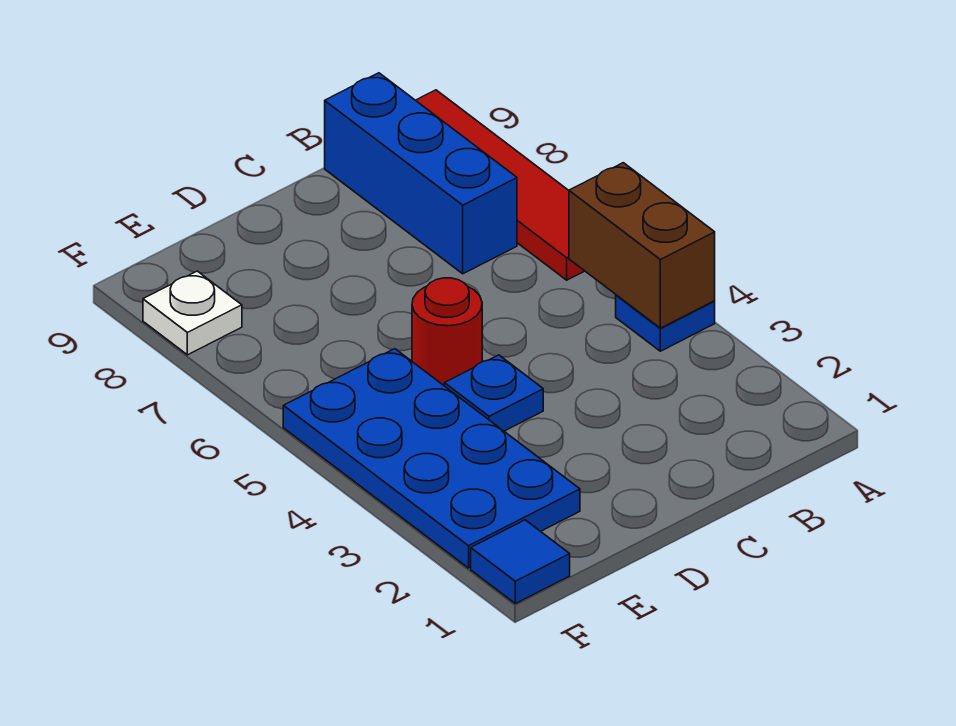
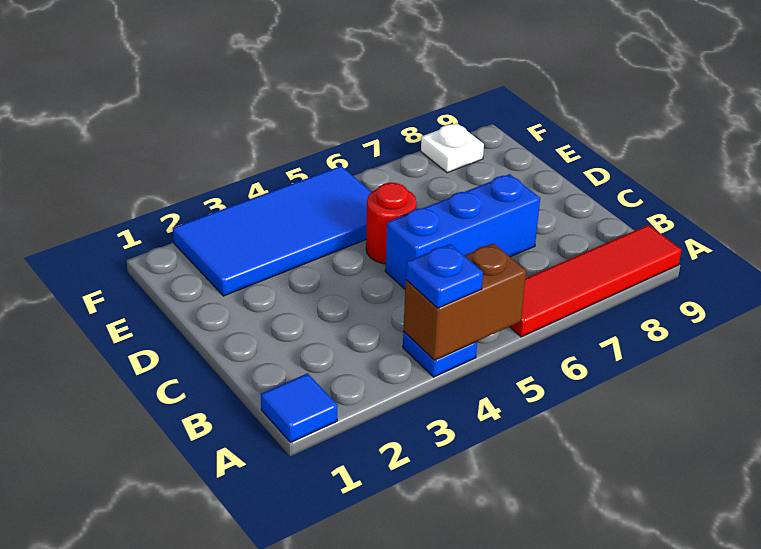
blue brick B7:B9 level 1 -> blue brick C5:C7 level 1
blue plate D4 level 1 -> blue plate A4 level 3
blue plate E2:F5 level 1 -> blue tile E2:F5 level 1
blue tile F1 level 1 -> blue tile A1 level 1

